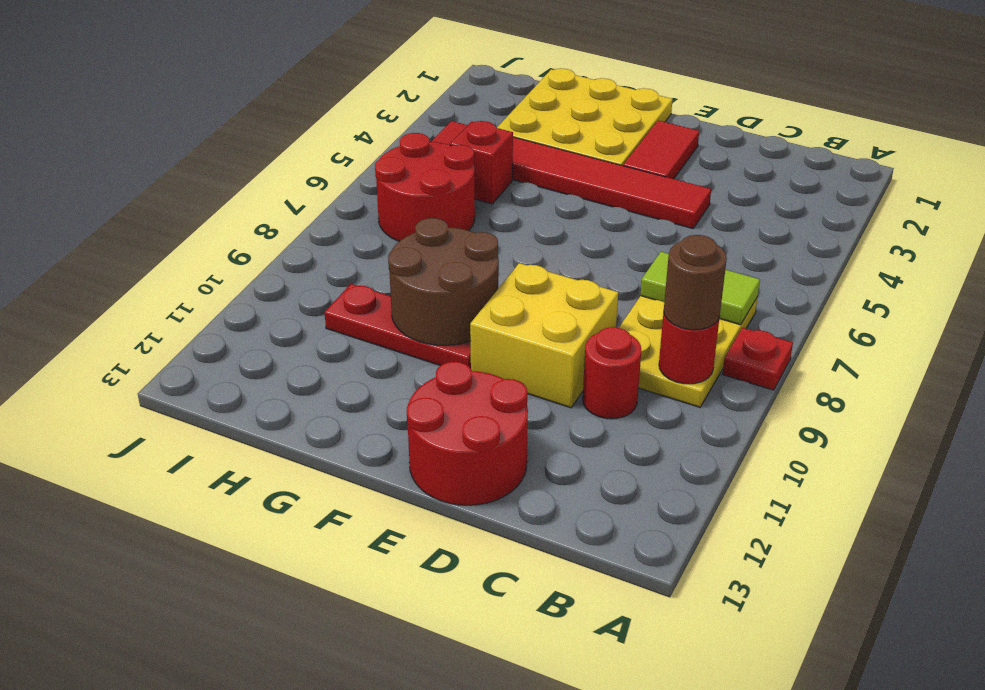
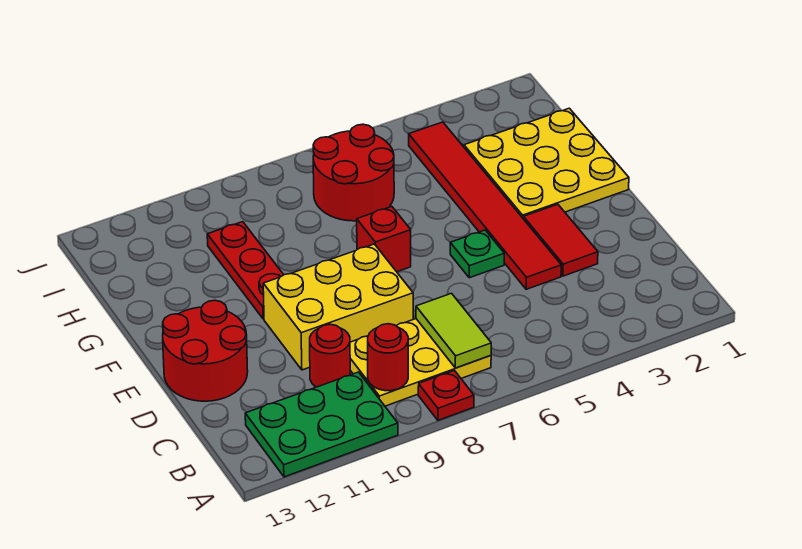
none -> green plate A10:B12 level 1
brown round brick B9 level 3 -> none
yellow brick D9:E10 level 1 -> yellow brick D8:E10 level 1
red tile E2:E3 level 1 -> red tile D3:E3 level 1
none -> green plate E5 level 1
brown round brick F9:G10 level 2 -> none
red brick H5 level 1 -> red brick F7 level 1

